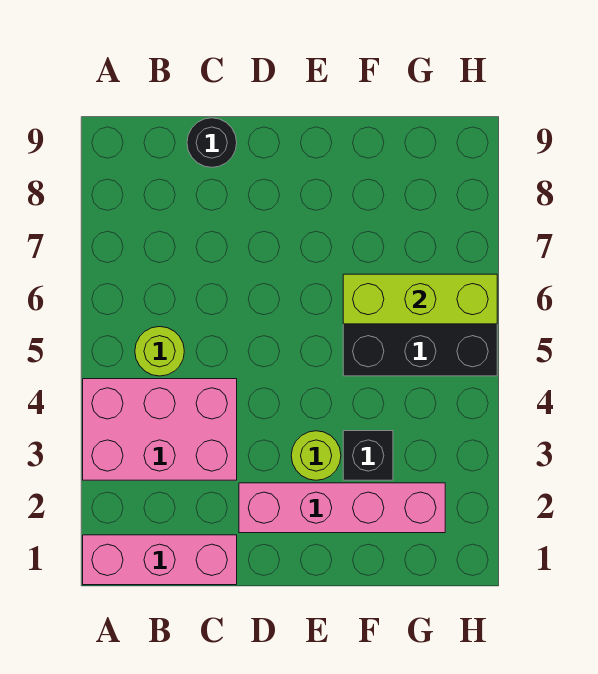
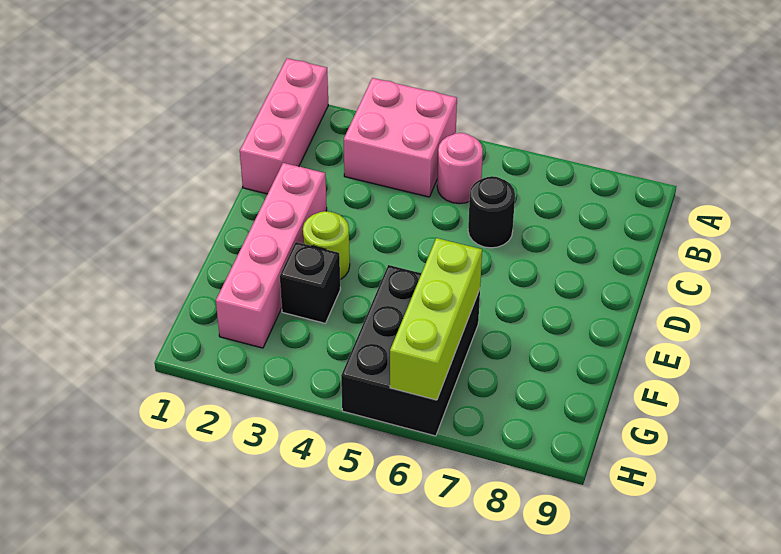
pink brick A3:C4 level 1 -> pink brick A3:B4 level 1
lime round brick B5 level 1 -> pink round brick B5 level 1
black round brick C9 level 1 -> black round brick C6 level 1

